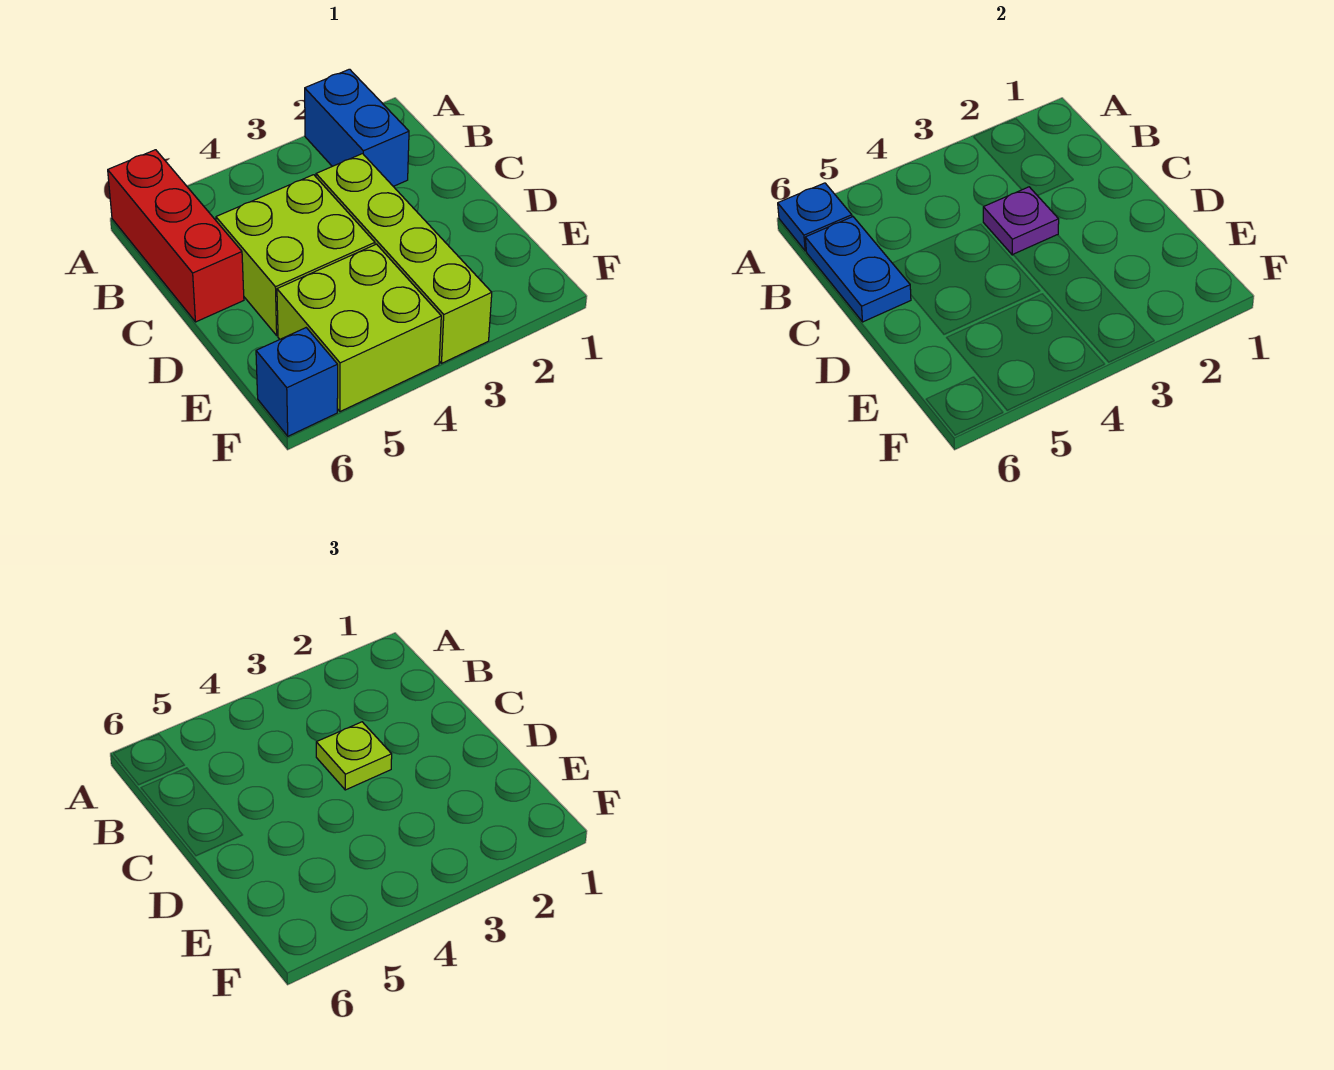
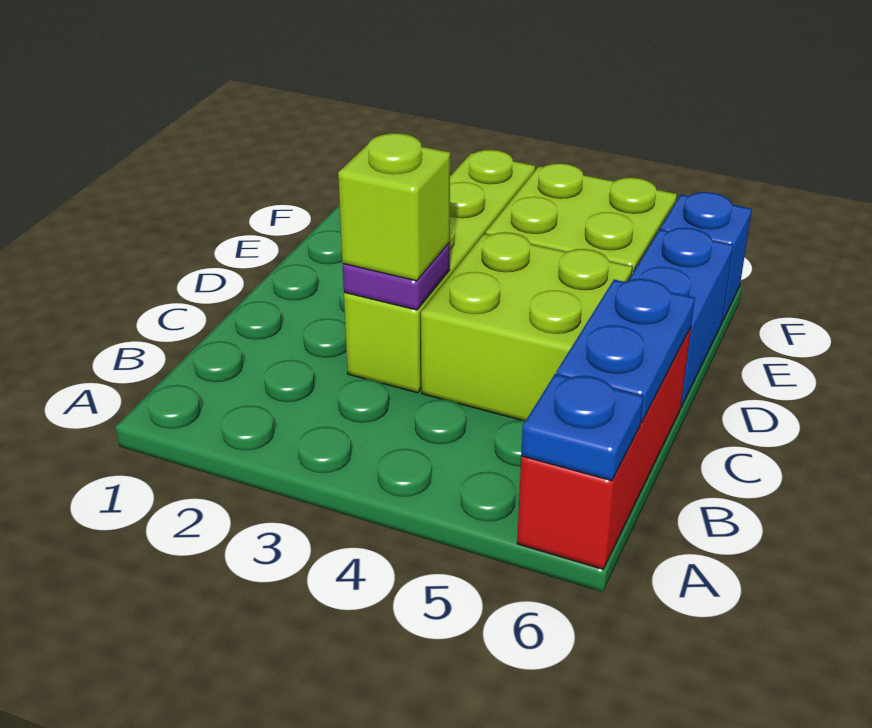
blue brick A2:B2 level 1 -> blue brick D6:E6 level 1
lime plate C3 level 3 -> lime brick C3 level 3

